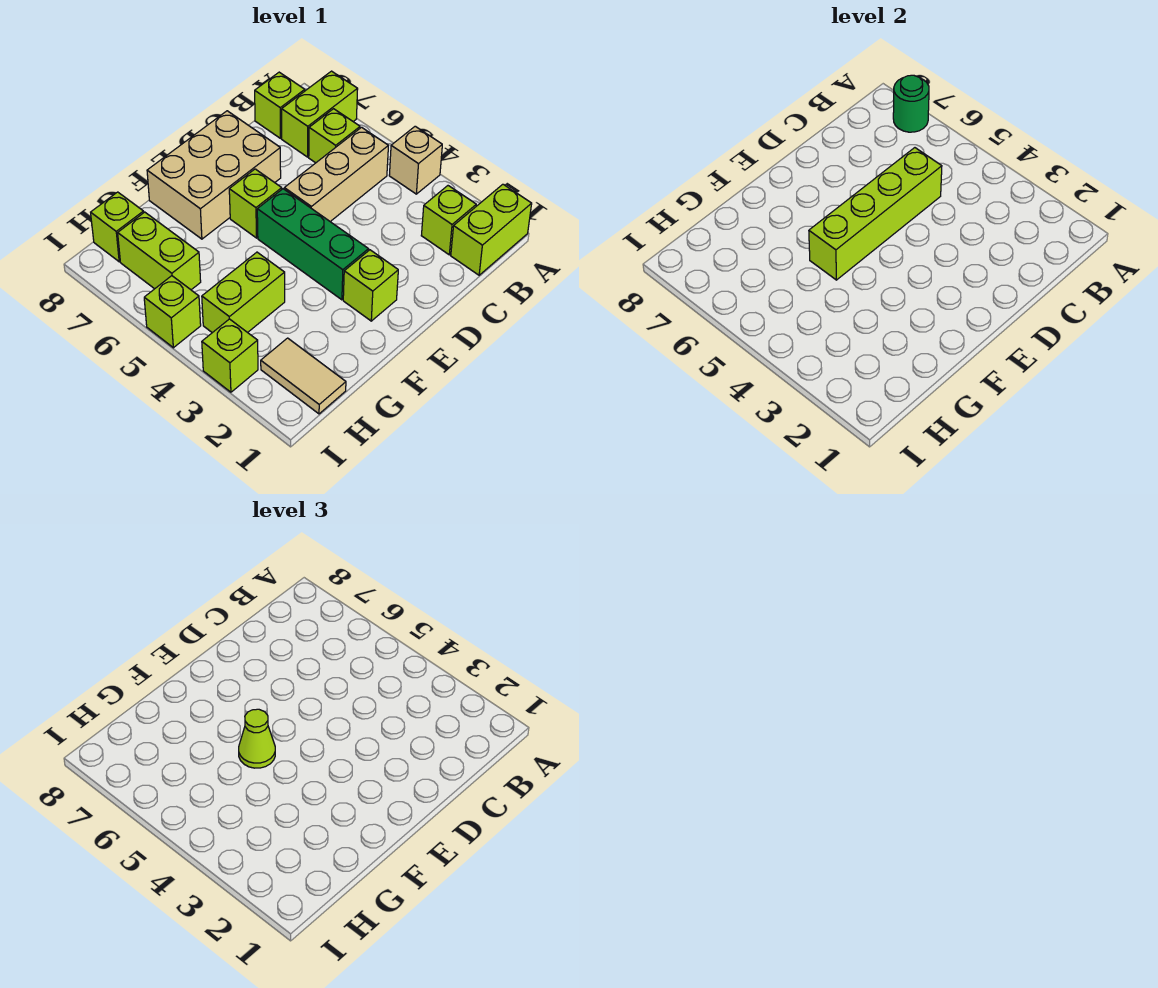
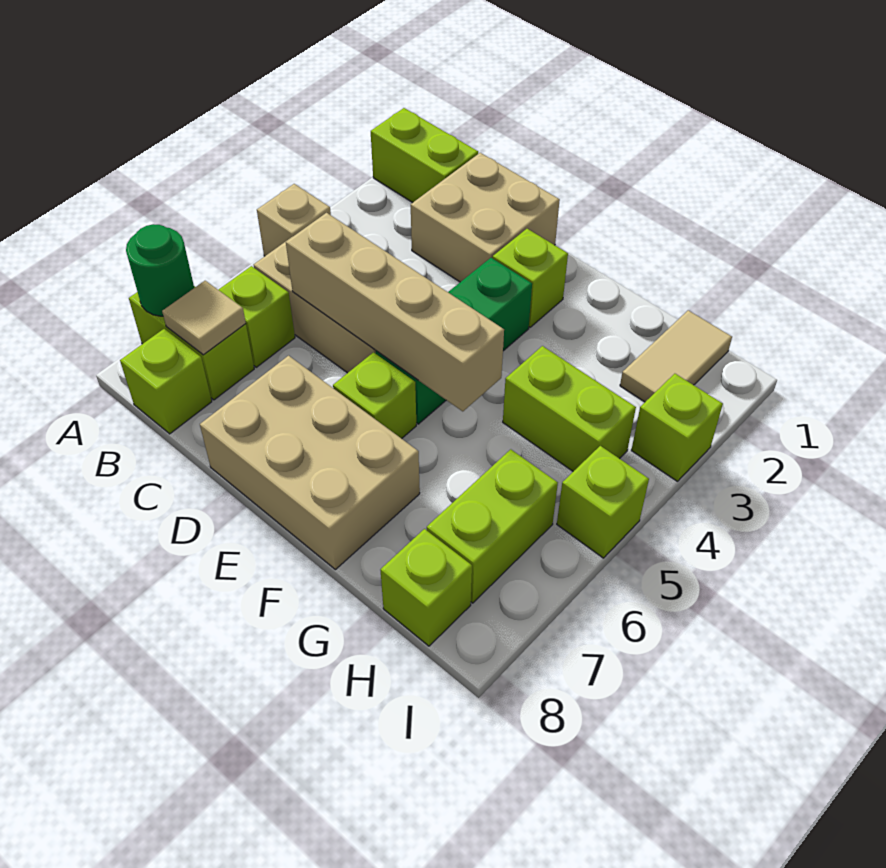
lime brick B2 level 1 -> none
none -> tan tile B7 level 2
none -> tan brick C1:D2 level 1
lime brick C5:F5 level 2 -> tan brick C5:F5 level 2
lime cone F5 level 3 -> none

